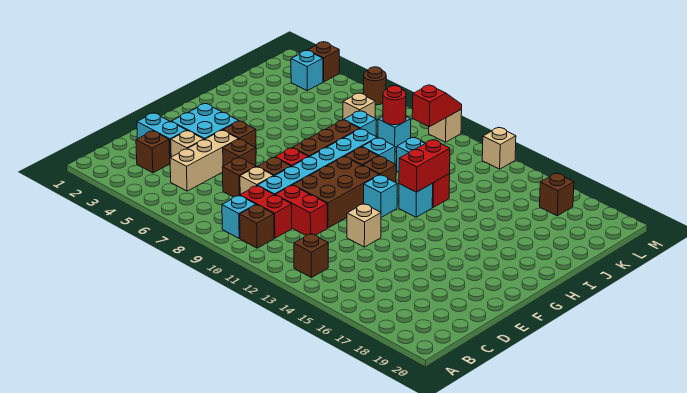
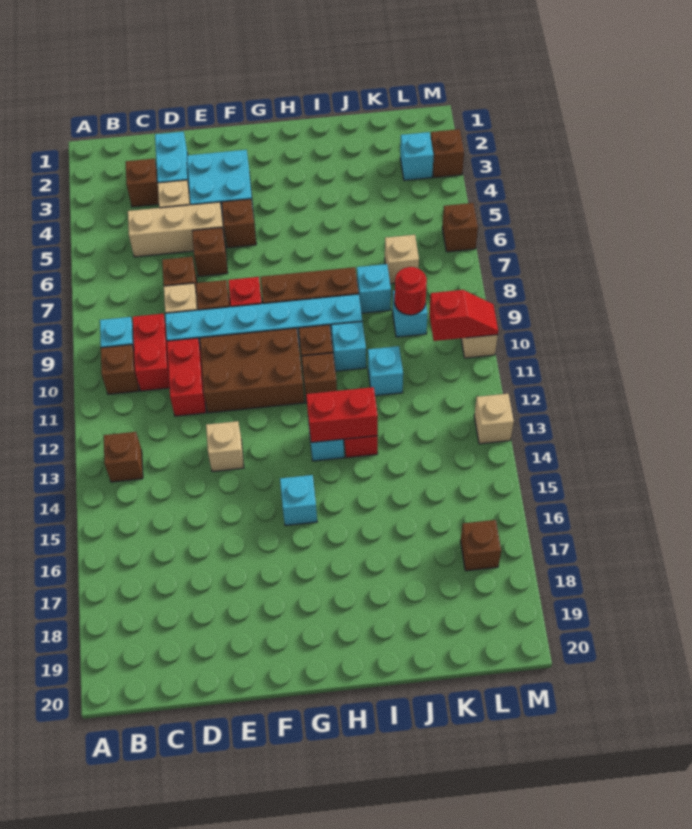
cyan brick G12 level 1 -> cyan brick G15 level 1
brown round brick M6 level 1 -> brown brick M6 level 1

